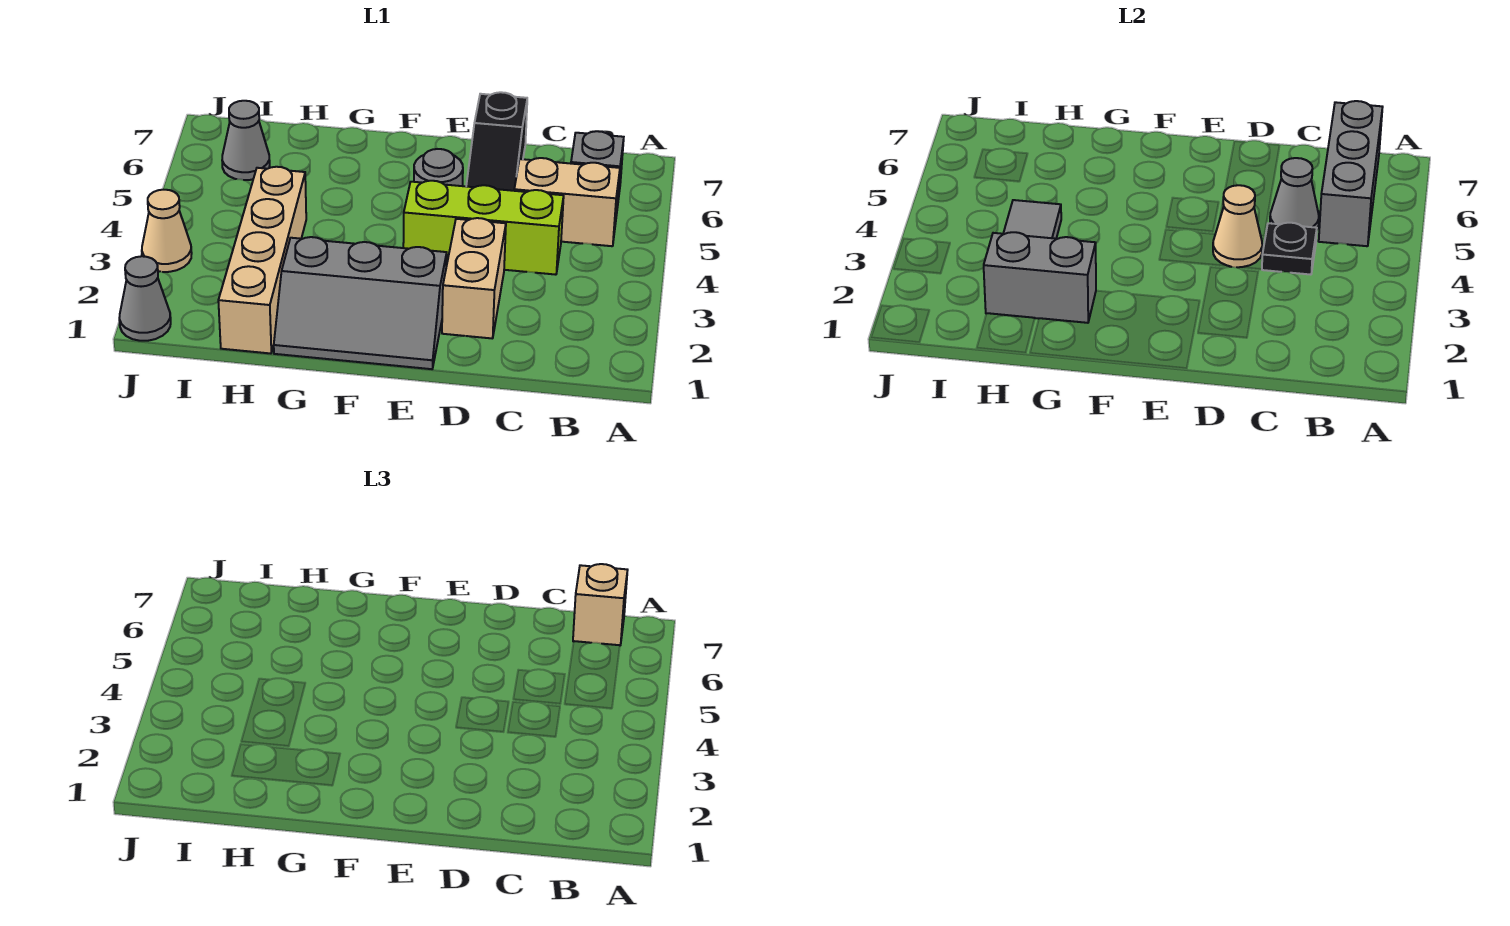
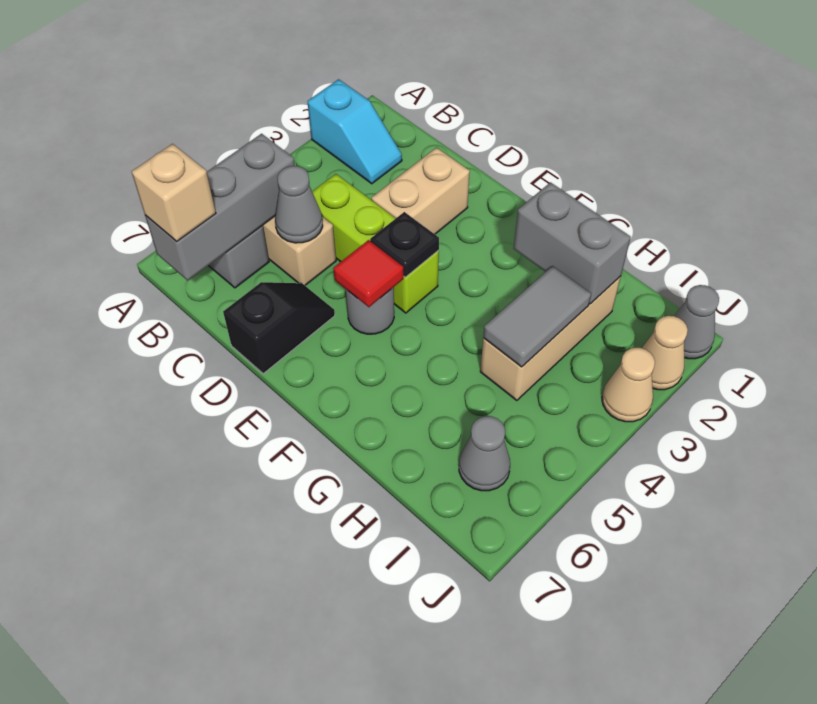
none -> cyan slope A2:B2 level 1 top A
black plate C4 level 2 -> black plate E4 level 2
tan cone D4 level 2 -> tan cone J2 level 1
black slope D5:D7 level 1 top 7 -> black slope D6:D7 level 1 top 7
grey slope E1:G2 level 1 top 2 -> none
none -> red tile E5 level 2
tan brick H1:H4 level 1 -> tan brick H2:H4 level 1

